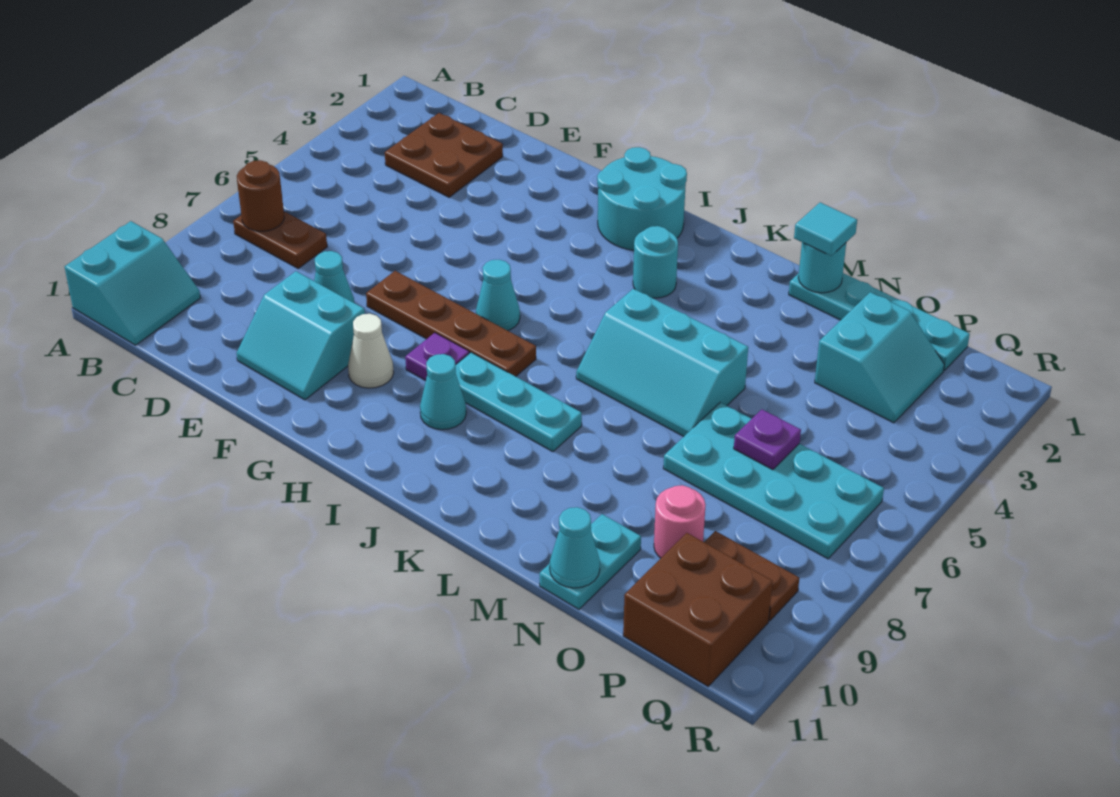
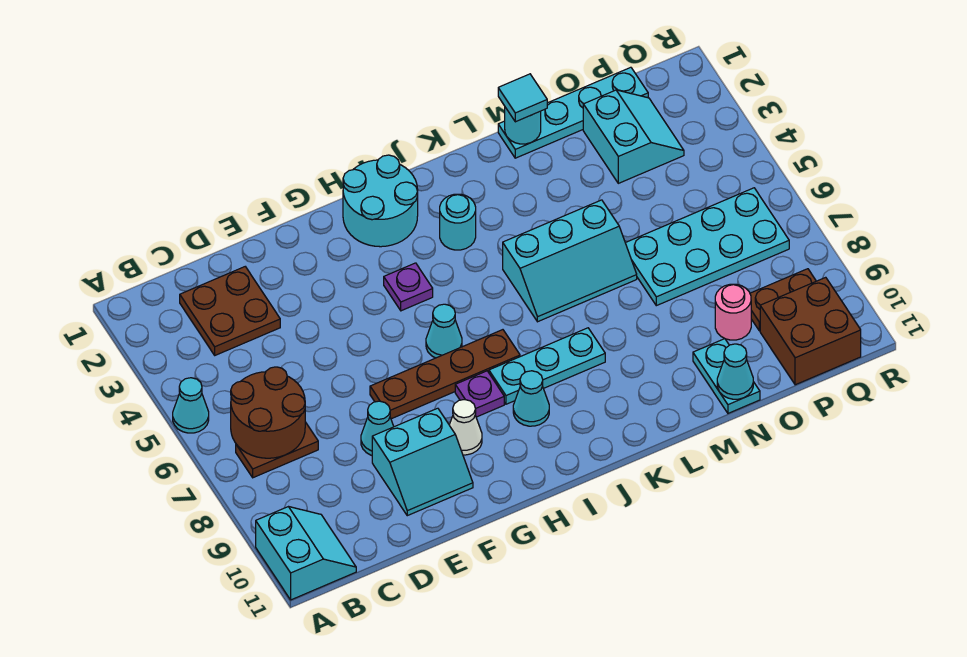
none -> cyan cone A5 level 1
brown round brick B7 level 2 -> brown round brick B6:C7 level 2
purple plate O6 level 2 -> purple plate H4 level 1

